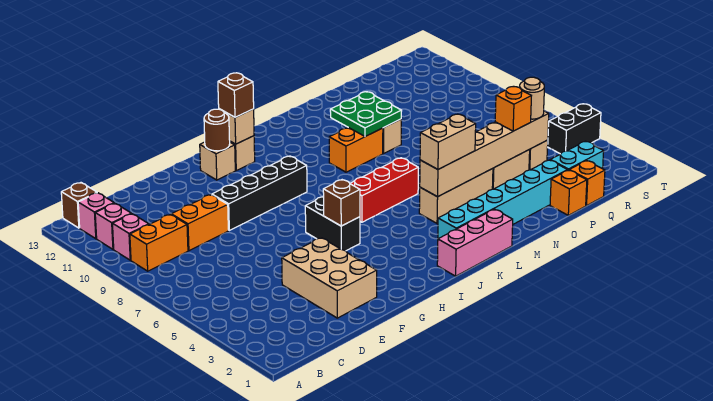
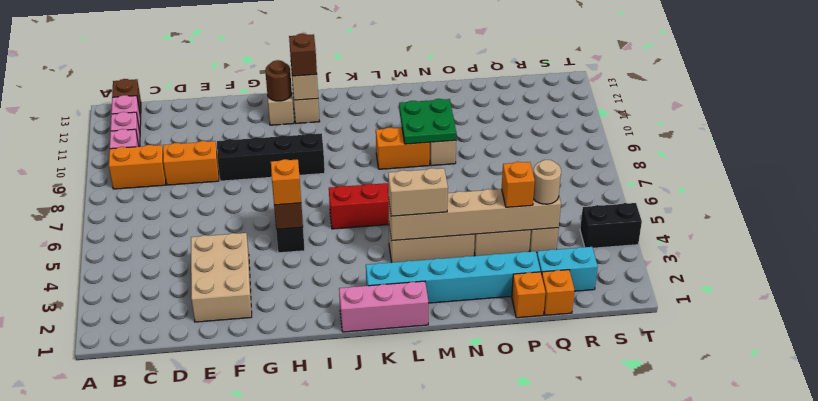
none -> orange brick H5 level 3

